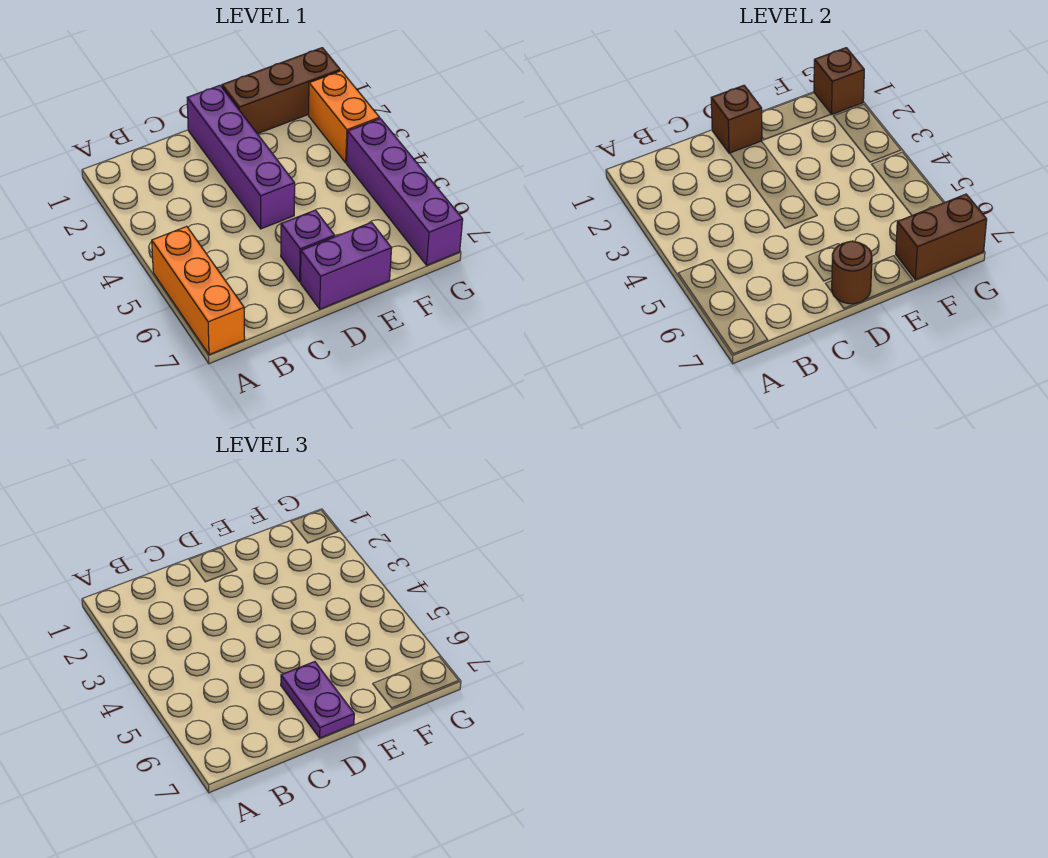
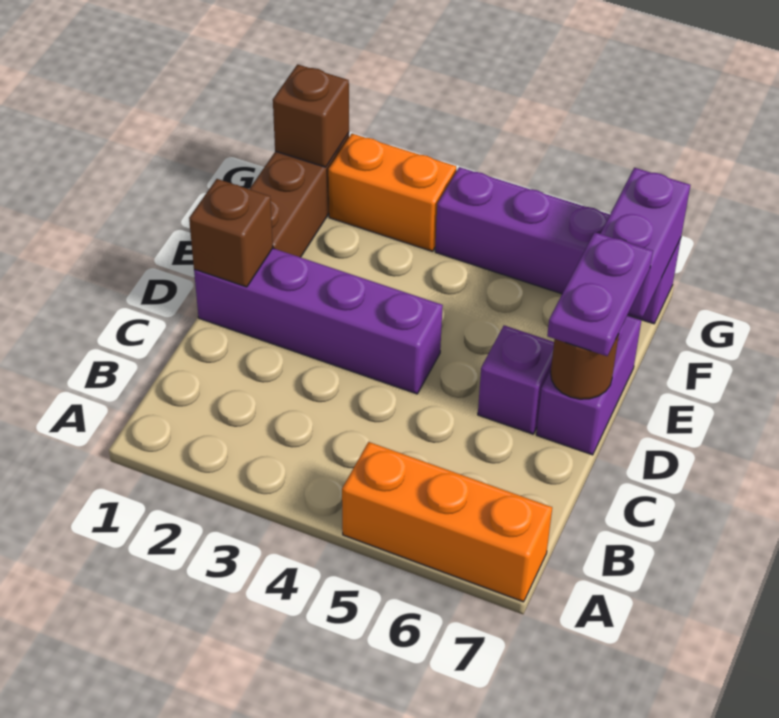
purple plate D6:D7 level 3 -> purple plate D7:E7 level 3
brown brick F7:G7 level 2 -> purple brick F7:G7 level 2

